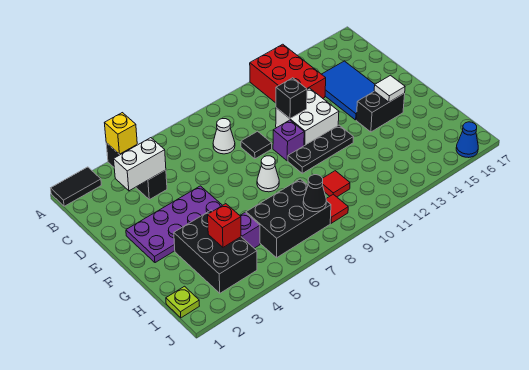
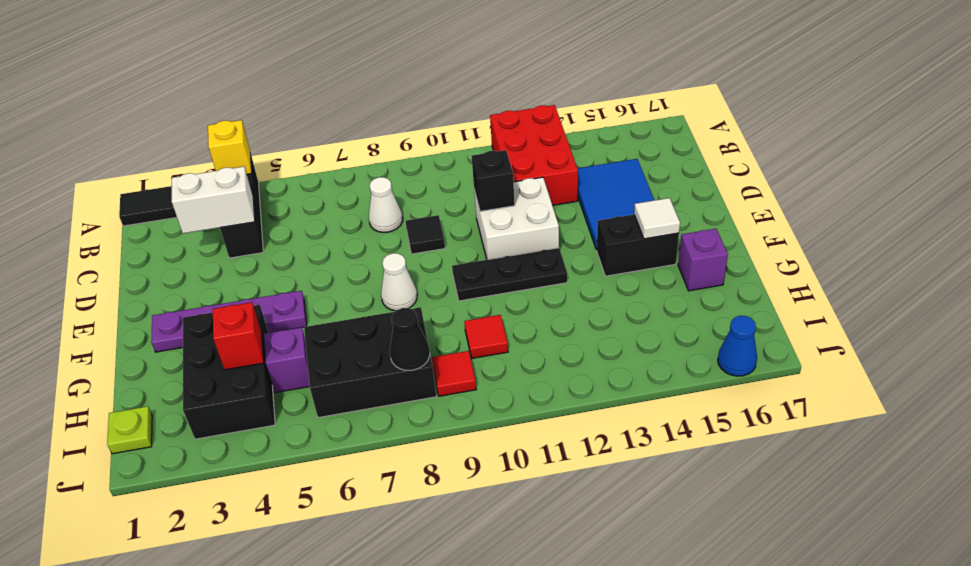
purple plate E2:F5 level 1 -> purple plate F2:F5 level 1
purple brick E10 level 1 -> purple brick G16 level 1

